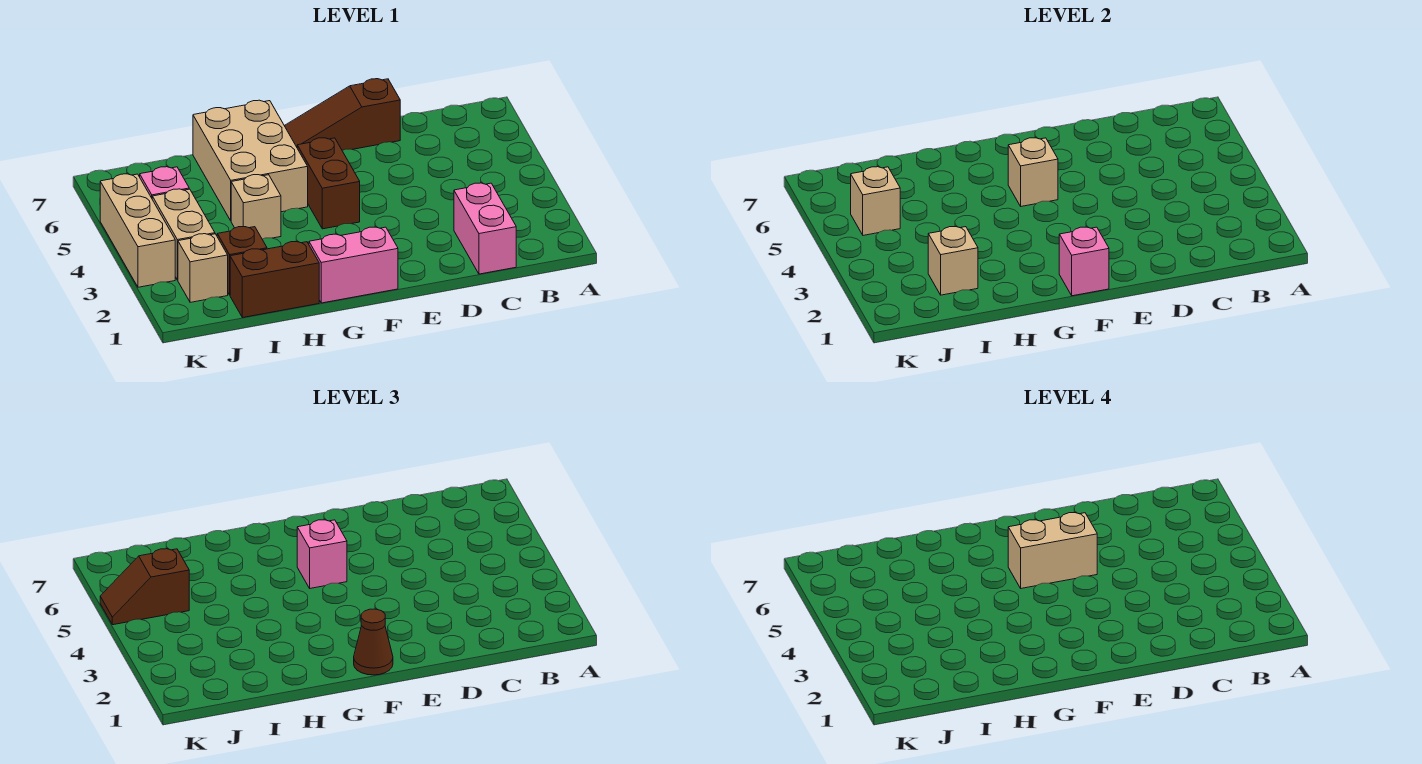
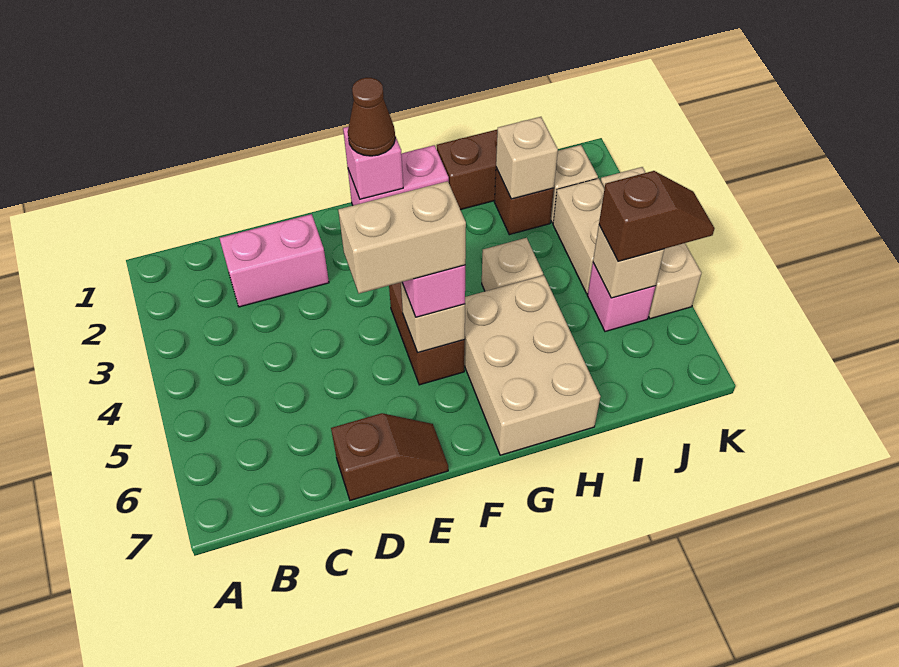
pink brick C1:C2 level 1 -> pink brick C2:D2 level 1
brown slope D7:F7 level 1 top D -> brown slope D7:E7 level 1 top D

